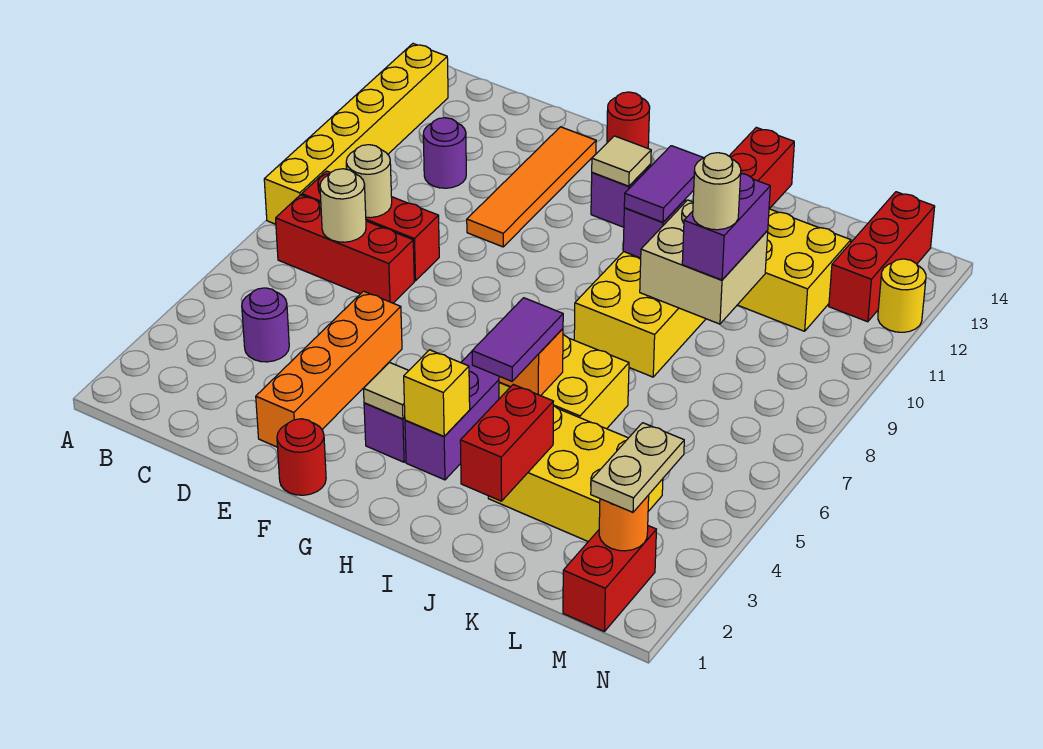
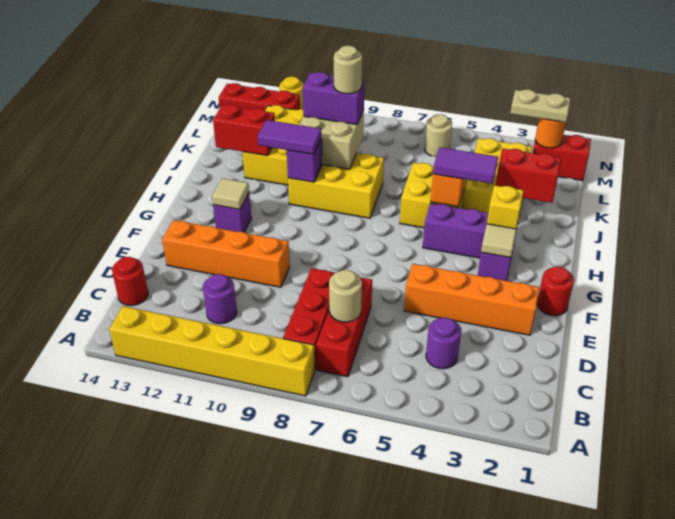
tan round brick C8 level 2 -> tan round brick M6 level 1
orange tile E10:E13 level 1 -> orange brick E10:E13 level 1
red round brick F14 level 1 -> red round brick C14 level 1

